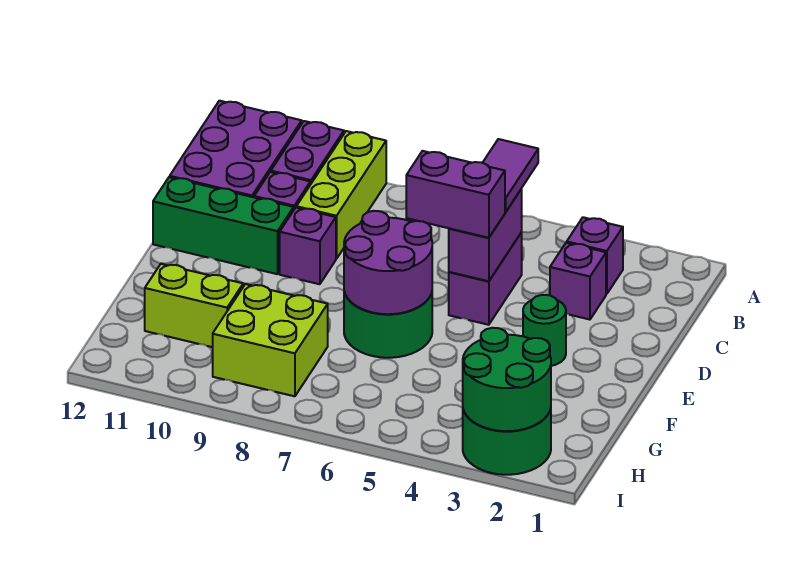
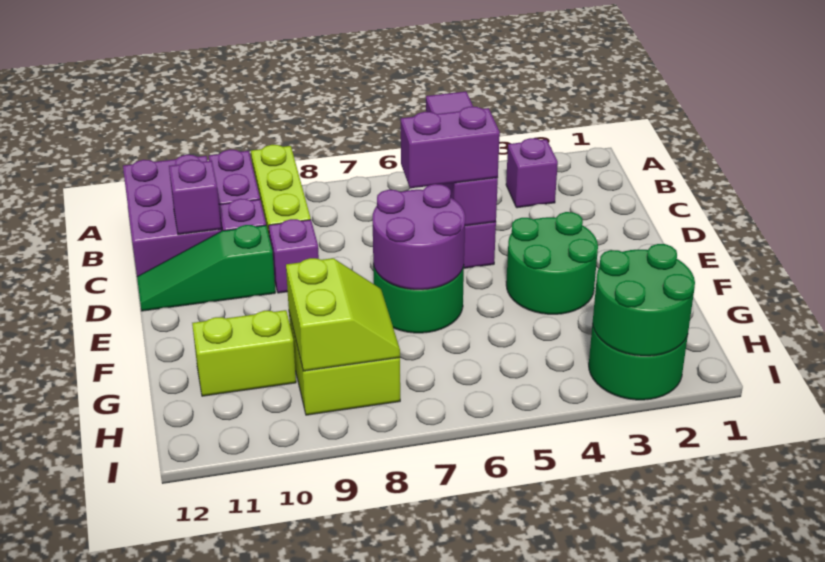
purple brick C3 level 1 -> purple brick C11 level 2
green brick D10:D12 level 1 -> green slope D10:D12 level 1 top 10
green round brick E3 level 1 -> green round brick E3:F4 level 1
none -> lime slope G8:H9 level 2 top 9

